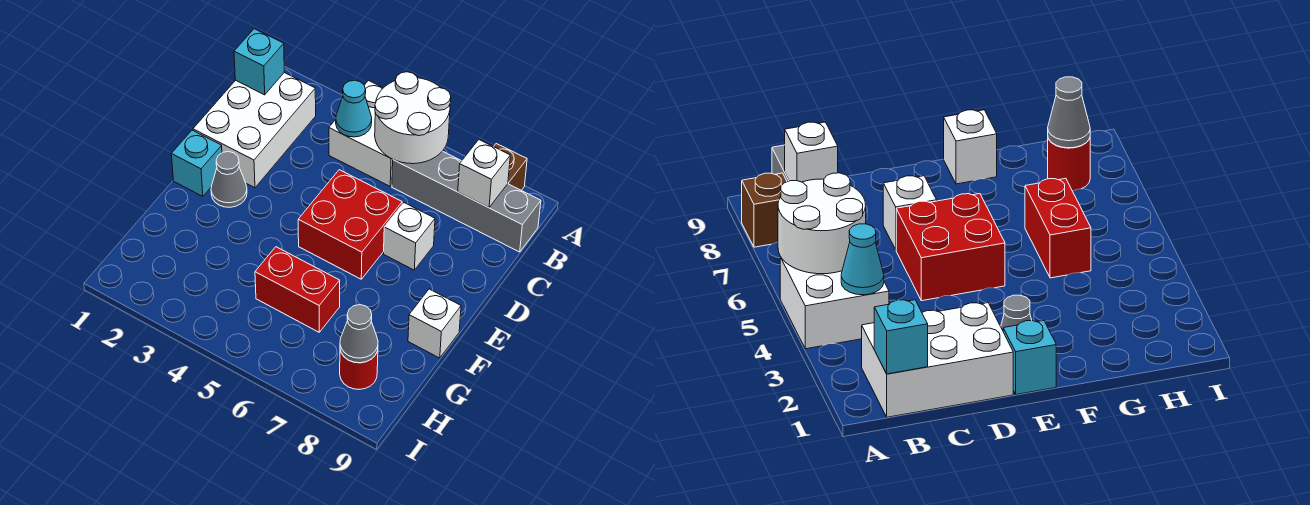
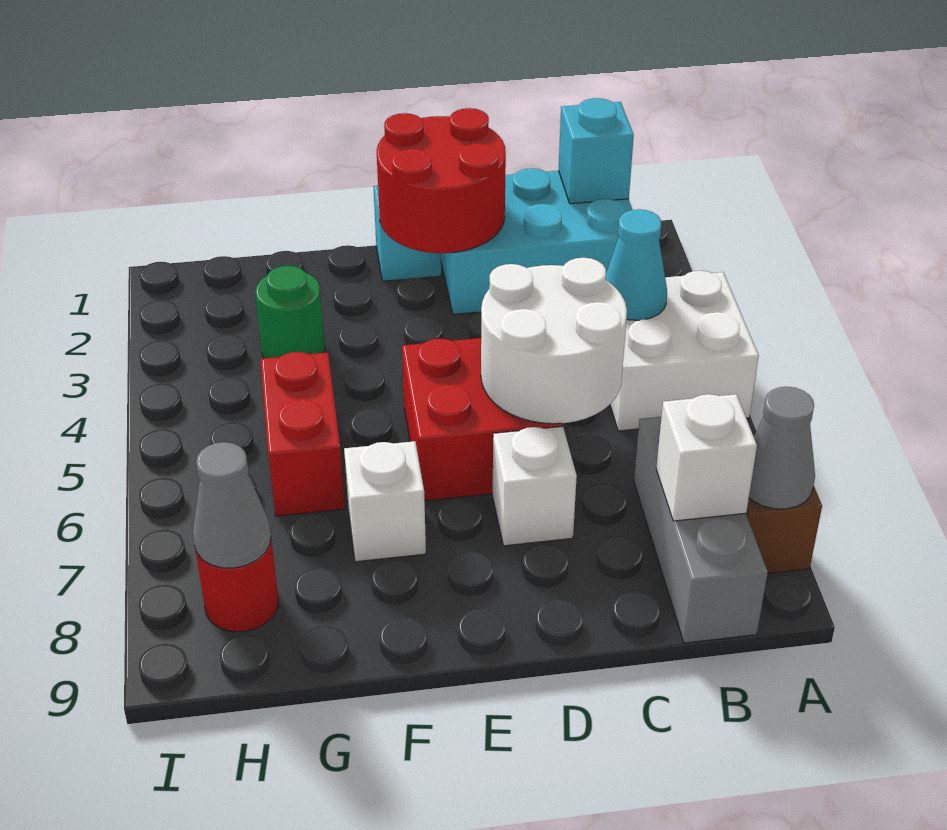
white round brick A5:B6 level 2 -> white round brick C5:D6 level 2
white brick B1:D2 level 1 -> cyan brick B1:D2 level 1
grey brick B6:B9 level 1 -> grey brick B7:B9 level 1
none -> red round brick D1:E2 level 2
grey cone E2 level 1 -> grey cone A8 level 2
white brick F9 level 1 -> white brick F7 level 1
none -> green round brick G3 level 1

